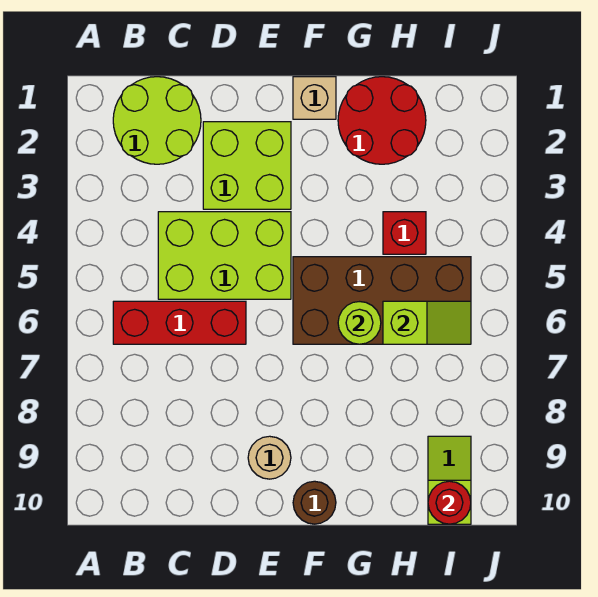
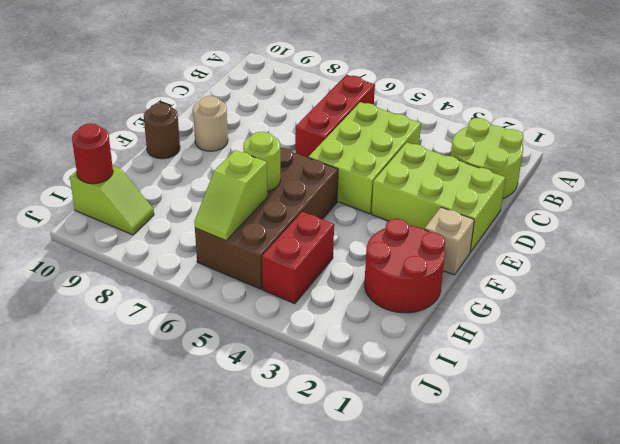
lime brick D2:E3 level 1 -> lime brick D1:E3 level 1
red brick H4 level 1 -> red brick H4:I4 level 1

